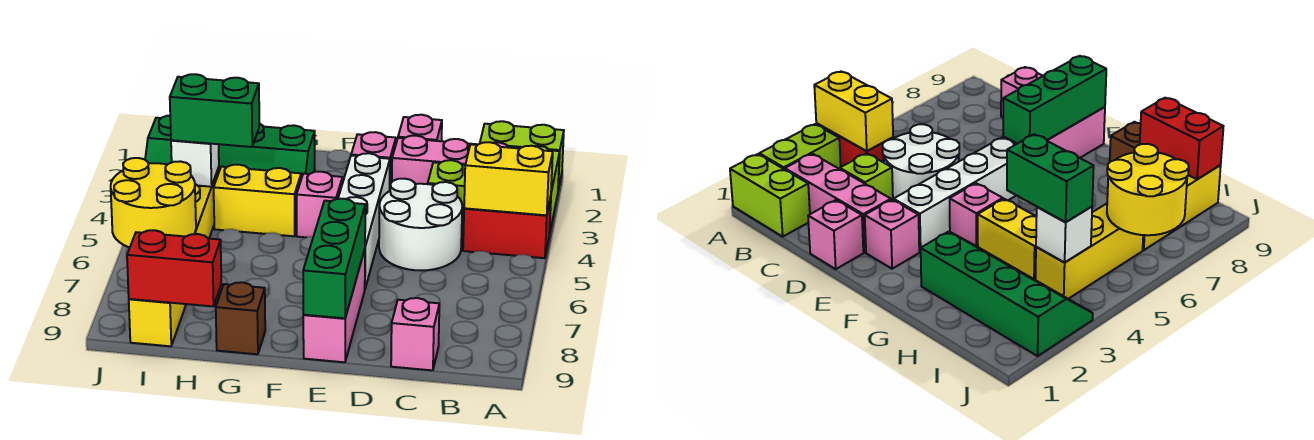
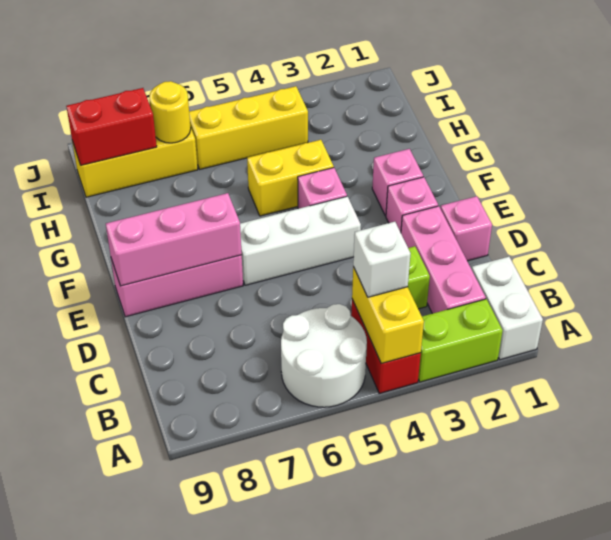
lime brick A1:B1 level 1 -> white brick A1:B1 level 1
white round brick C4:D5 level 1 -> white round brick A5:B6 level 1
pink brick C9 level 1 -> pink brick F2 level 1
white brick E3:E6 level 1 -> white brick E4:E6 level 1
green brick E7:E9 level 2 -> pink brick E7:E9 level 2
green slope G2:J3 level 1 top 2 -> none
yellow brick G4:H4 level 1 -> yellow brick G4:G5 level 1
brown brick G9 level 1 -> none
green brick H4:I4 level 3 -> none
red brick H9:I9 level 2 -> red brick I8:I9 level 2
white brick I4 level 2 -> white brick B4 level 3
yellow round brick I6:J7 level 2 -> yellow round brick I7 level 2

